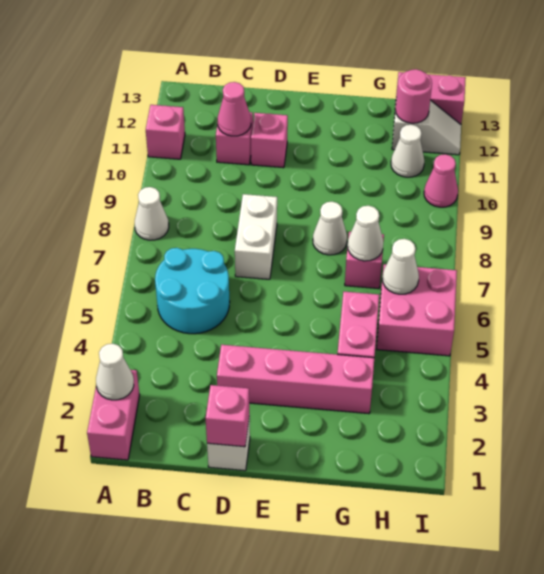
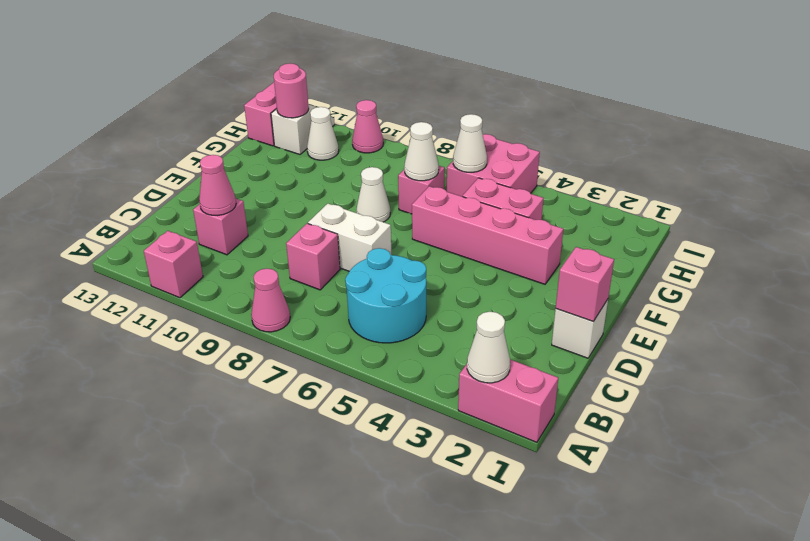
white cone A8 level 1 -> pink cone A8 level 1
pink brick D3:G3 level 1 -> pink brick F3:F6 level 1
pink brick D11 level 1 -> pink brick C8 level 1

